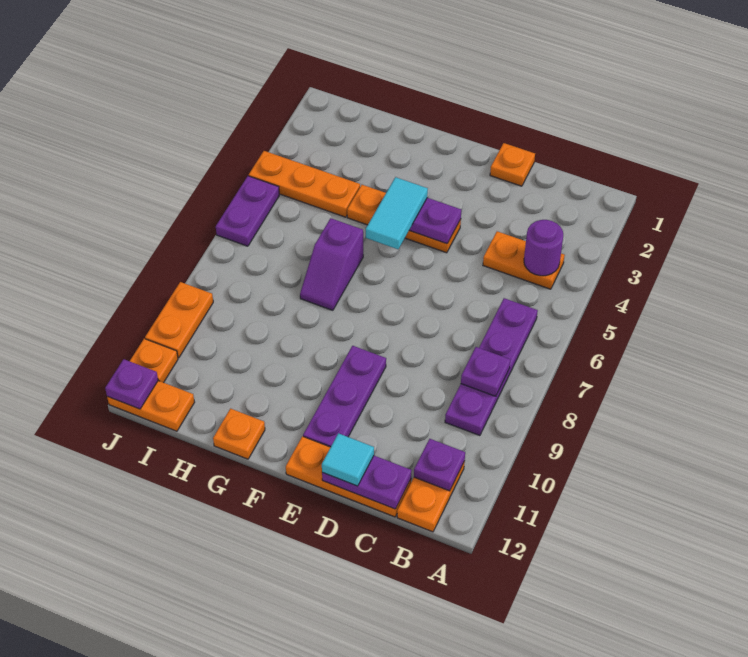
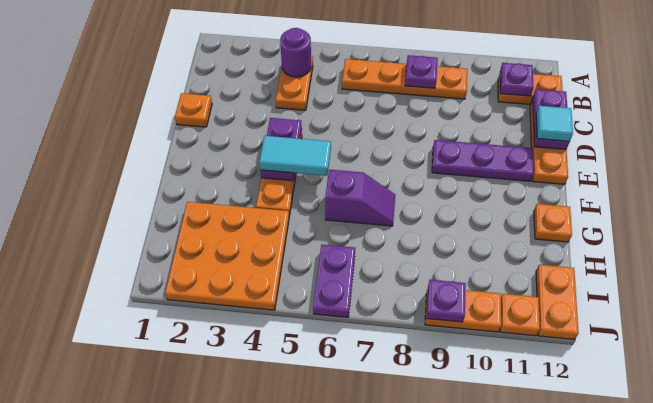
purple plate B6:B9 level 1 -> orange plate B6:B9 level 1
orange plate H4:J4 level 1 -> orange plate H2:J4 level 1
purple plate J5:J6 level 1 -> purple plate I6:J6 level 1
purple plate J12 level 2 -> purple plate J9 level 2

